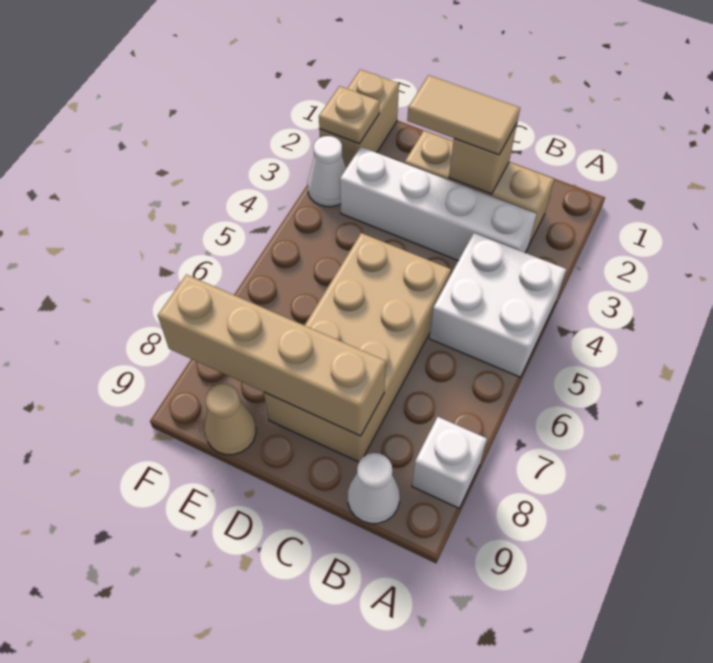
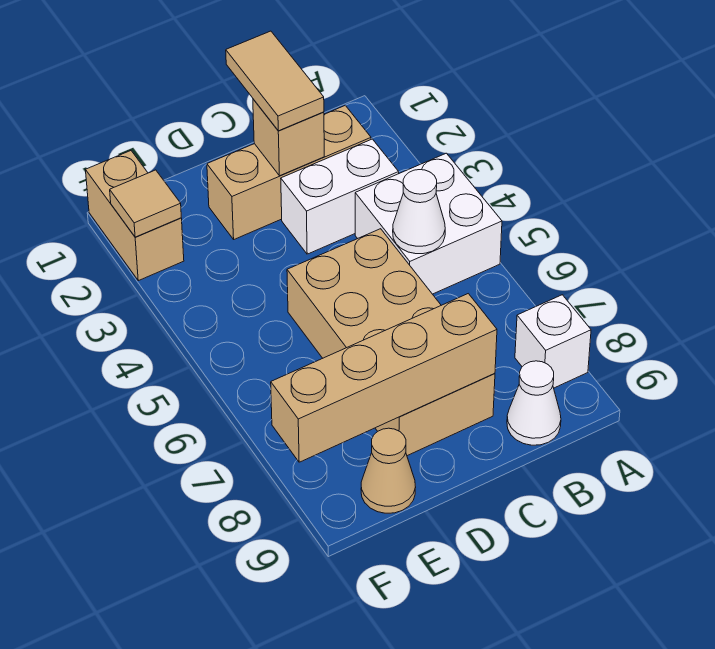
white brick B3:E3 level 1 -> white brick B3:C3 level 1
tan tile C2:D2 level 3 -> tan tile C1:C2 level 3
tan plate F2 level 2 -> tan tile F2 level 2
white cone F3 level 1 -> white cone B5 level 2

